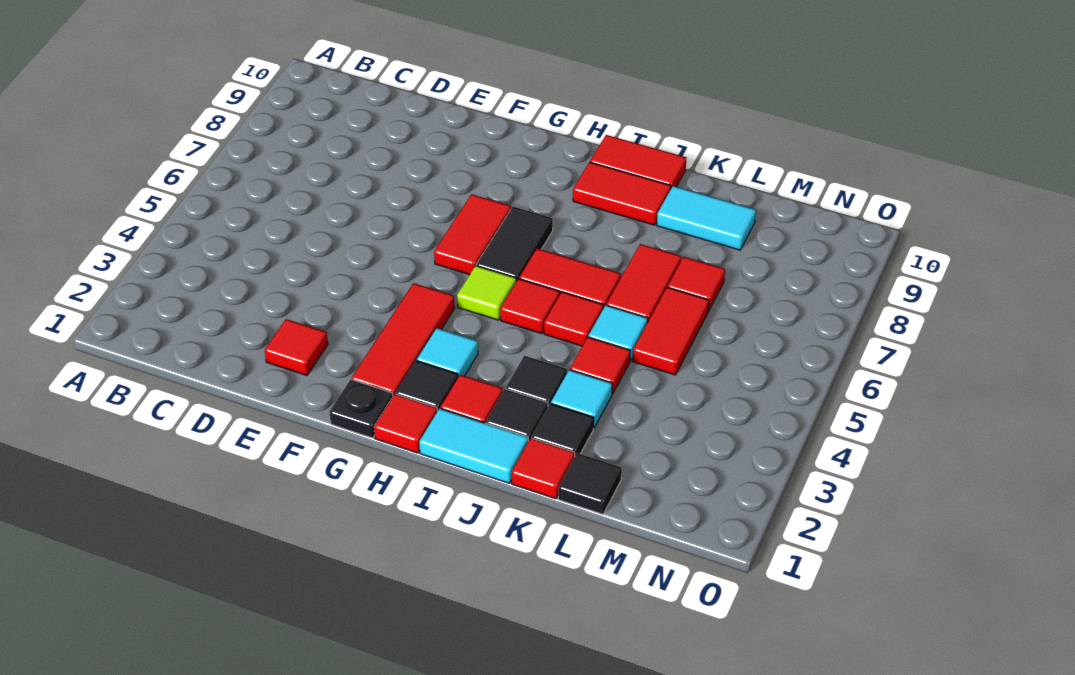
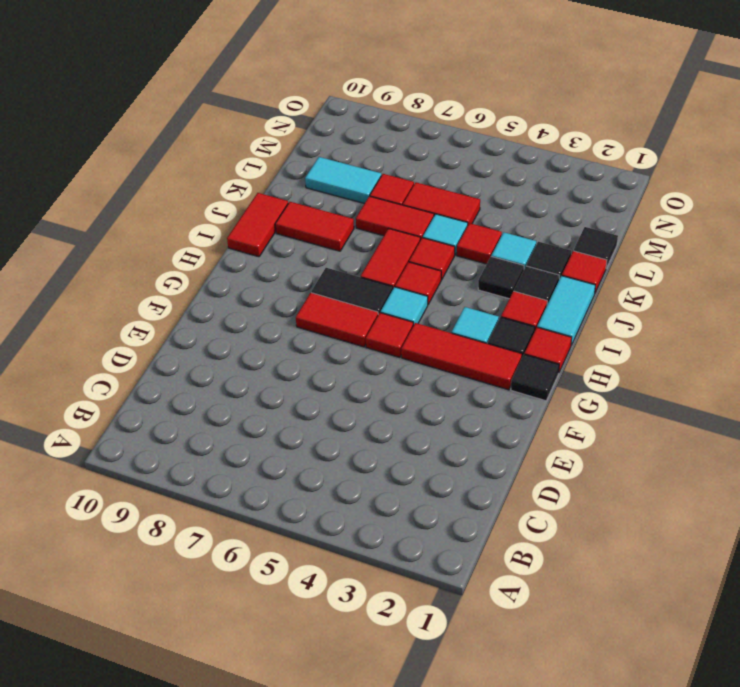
red tile E2 level 1 -> red tile G5 level 1
black plate G1 level 1 -> black tile G1 level 1
lime tile H5 level 1 -> cyan tile H5 level 1
red tile I9:J9 level 1 -> red tile J8:J9 level 1
cyan tile K9:L9 level 1 -> cyan tile L8:L9 level 1

